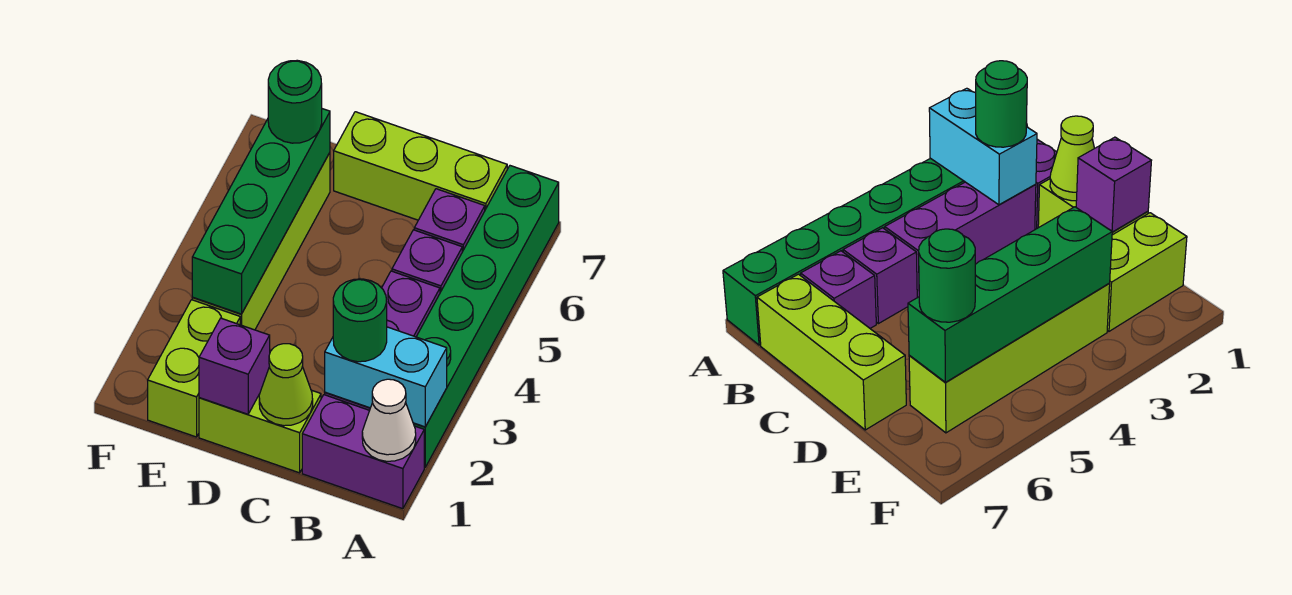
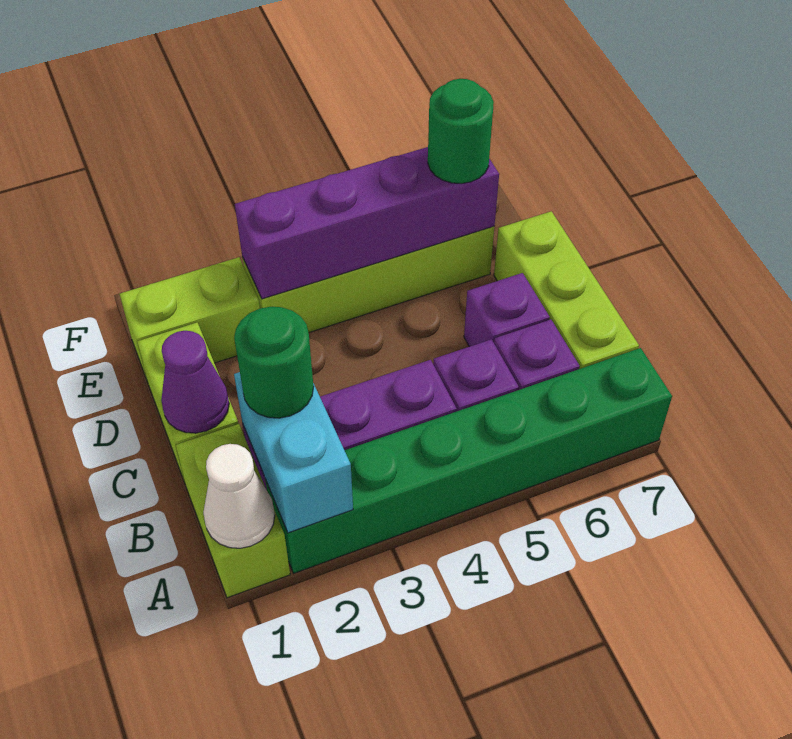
purple brick A1:B1 level 1 -> lime brick A1:B1 level 1
lime cone C1 level 2 -> purple cone C1 level 2
purple brick D1 level 2 -> purple brick C6 level 1
green brick E3:E6 level 2 -> purple brick E3:E6 level 2

